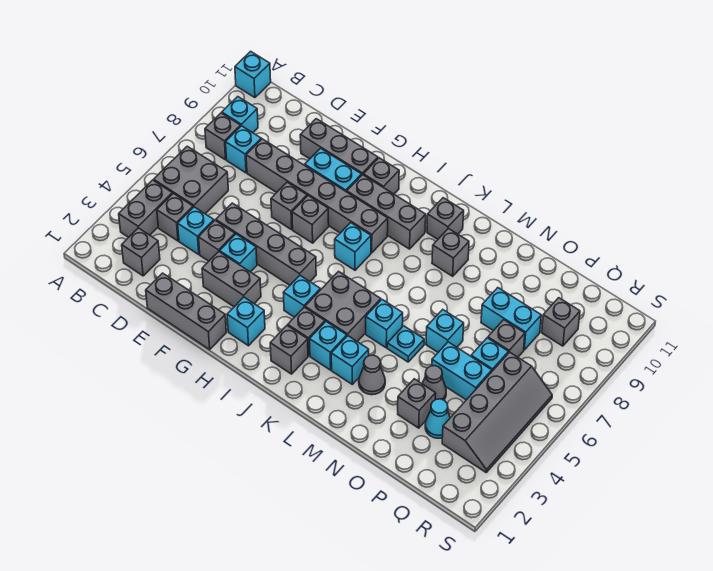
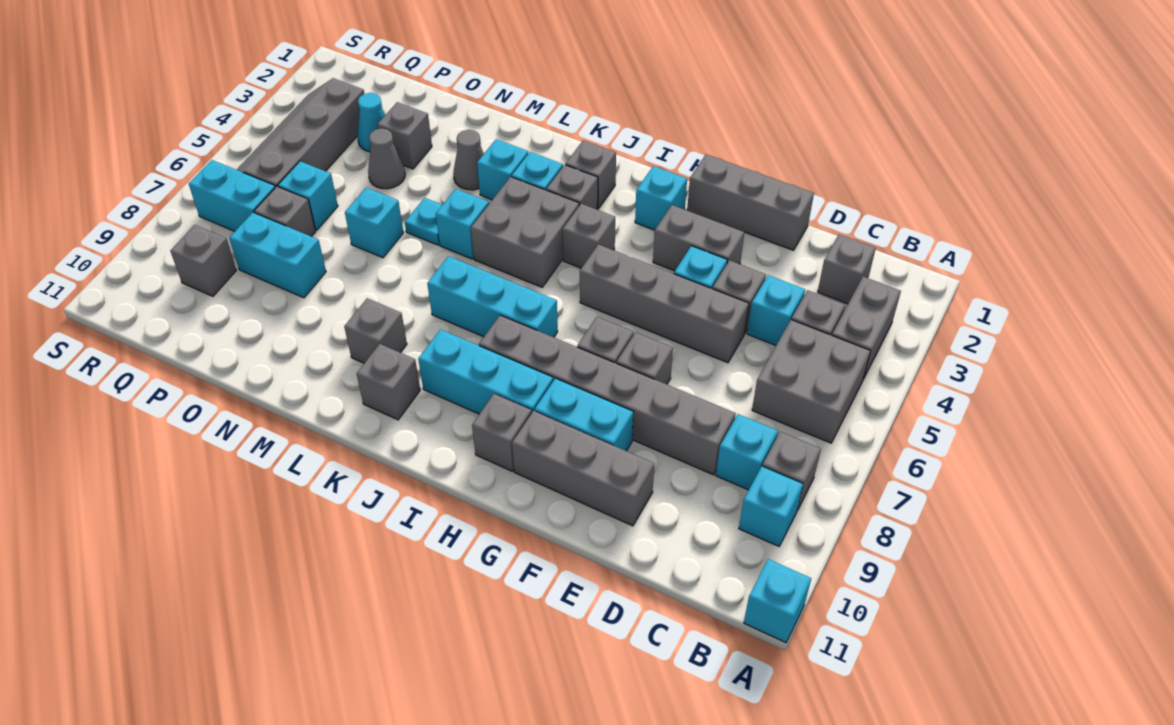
grey brick H9:J9 level 1 -> cyan brick H9:J9 level 1
cyan brick I4 level 1 -> grey brick I4 level 1
cyan brick I7 level 1 -> cyan brick I7:K7 level 1
cyan brick O5:P5 level 1 -> cyan brick Q7:R7 level 1

